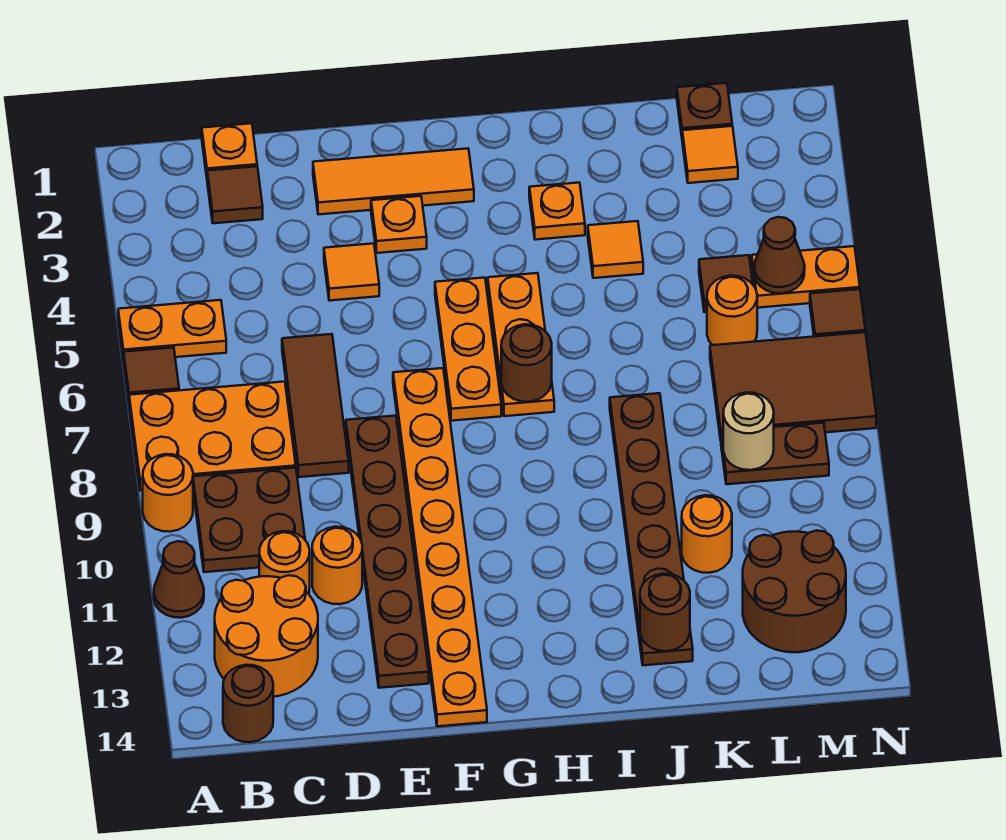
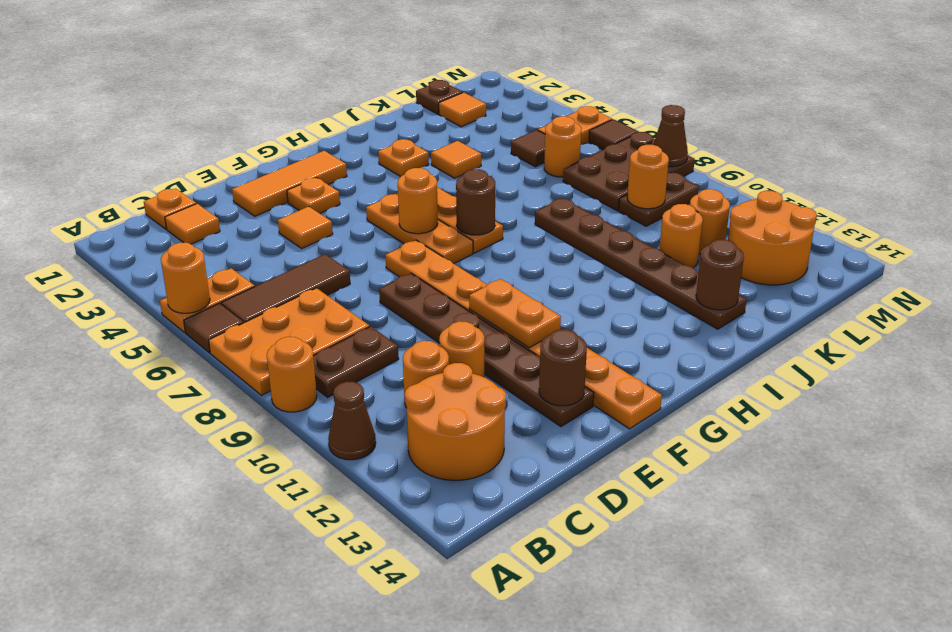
none -> orange round brick A5 level 2
brown plate B9:C10 level 1 -> brown plate B9:C9 level 1
brown round brick B14 level 1 -> brown round brick E13 level 2
brown tile C2 level 1 -> orange tile C2 level 1
brown tile D6:D8 level 1 -> brown tile B6:D6 level 1
none -> orange plate F10:F11 level 2
none -> orange round brick G6 level 2
brown tile L7:N8 level 1 -> brown plate L7:N8 level 1
tan round brick L9 level 2 -> orange round brick L9 level 2
none -> orange round brick L11 level 1
brown round brick L12:M13 level 1 -> orange round brick L12:M13 level 1
brown cone M5 level 2 -> brown cone N8 level 2

